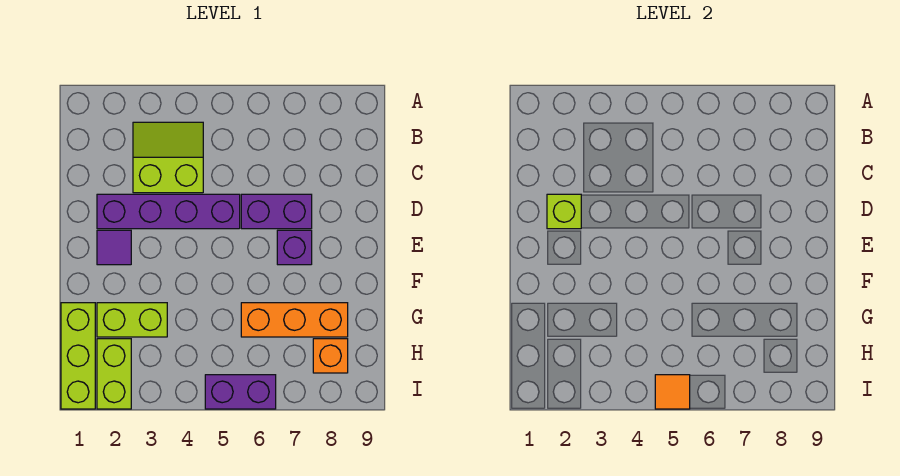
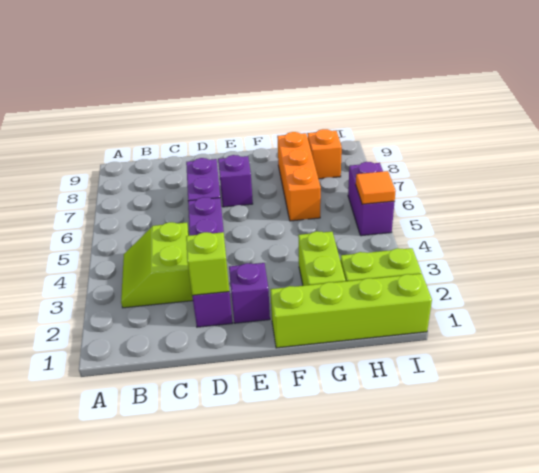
purple tile E2 level 1 -> purple brick E2 level 1
lime brick G1:I1 level 1 -> lime brick F1:I1 level 1

